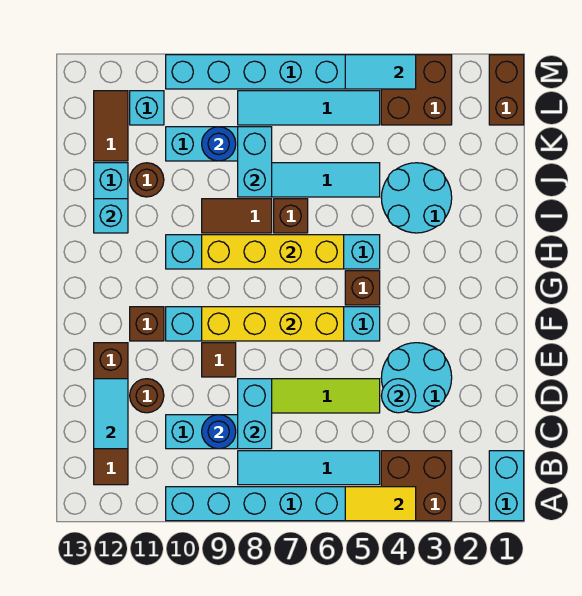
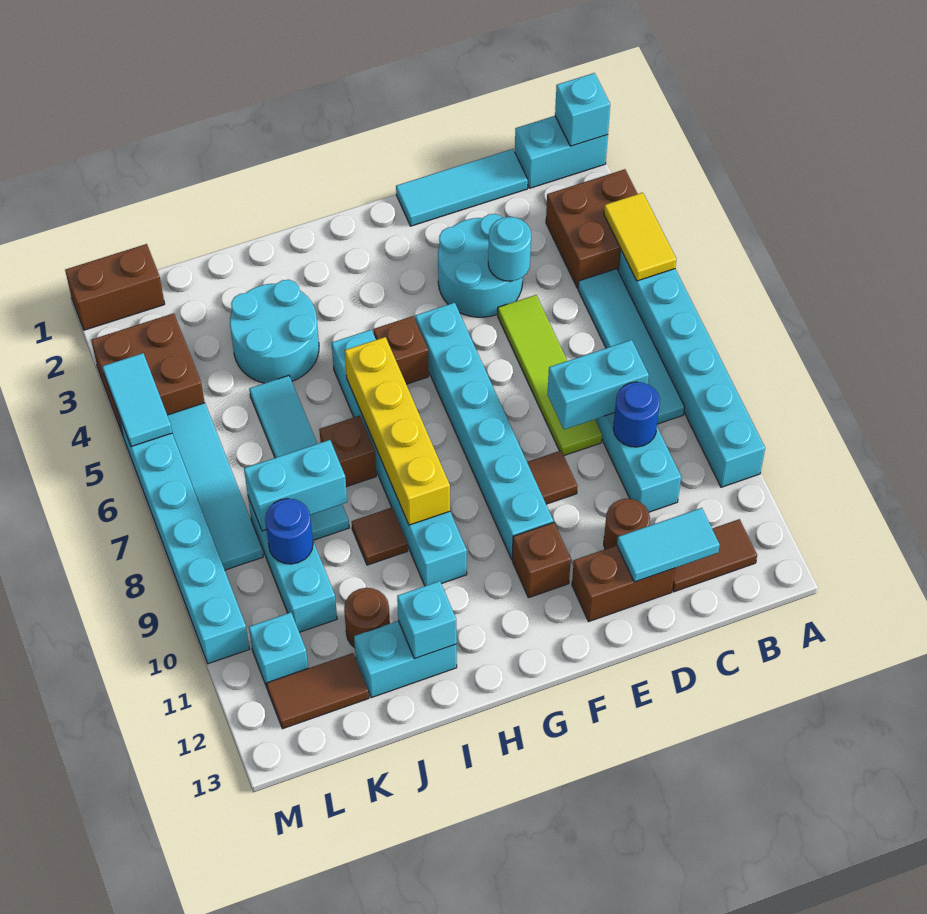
none -> cyan brick A1 level 2
none -> cyan tile C1:E1 level 1
yellow brick F6:F9 level 2 -> none
brown tile I8:I9 level 1 -> brown tile I9 level 1

